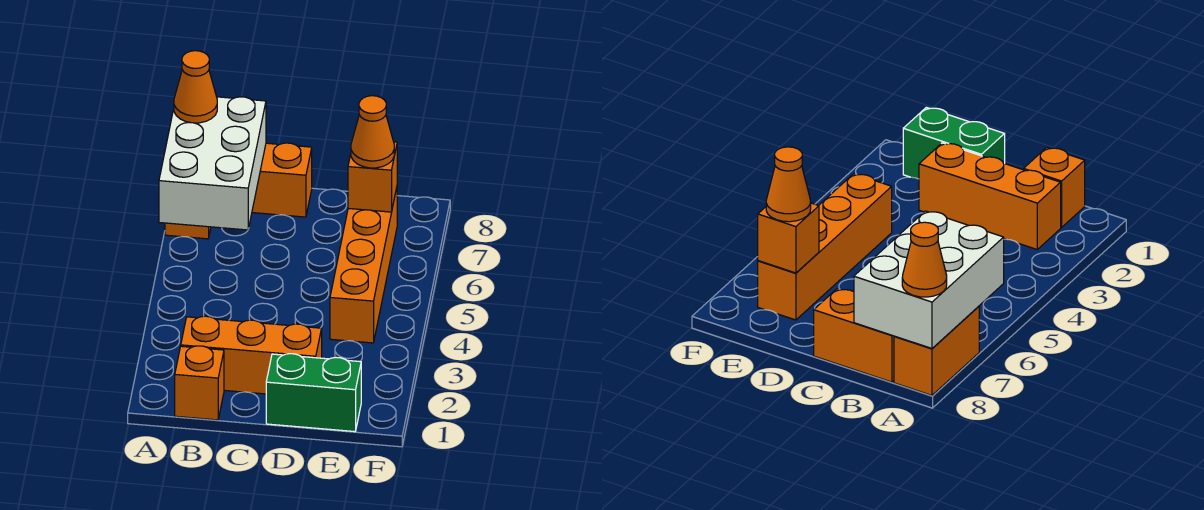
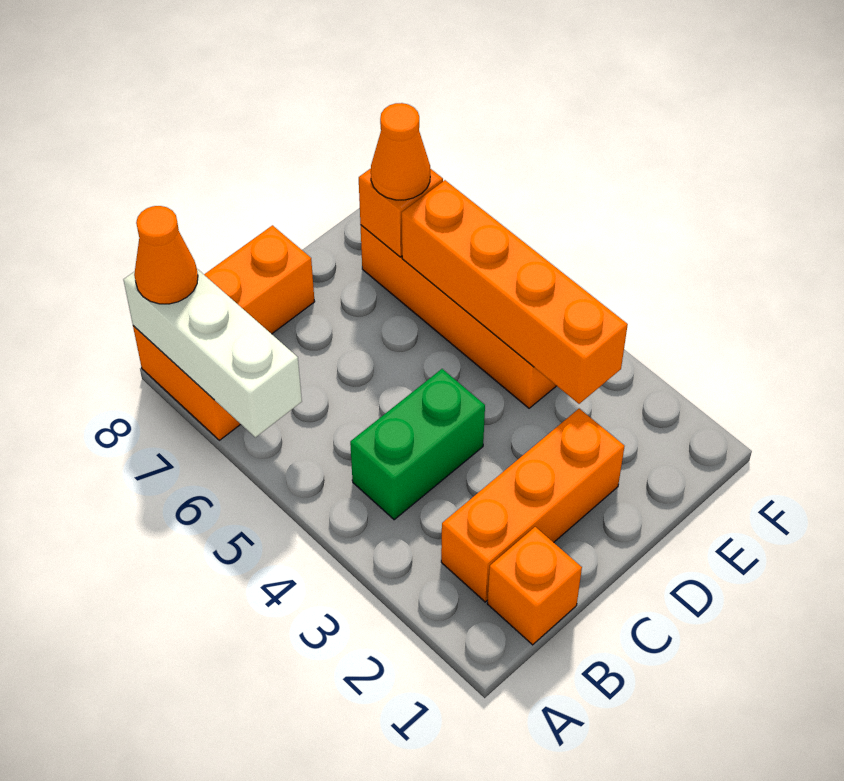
white brick A6:B8 level 2 -> white brick A6:A8 level 2
green brick D1:E1 level 1 -> green brick B4:C4 level 1
none -> orange brick E3:E6 level 2

